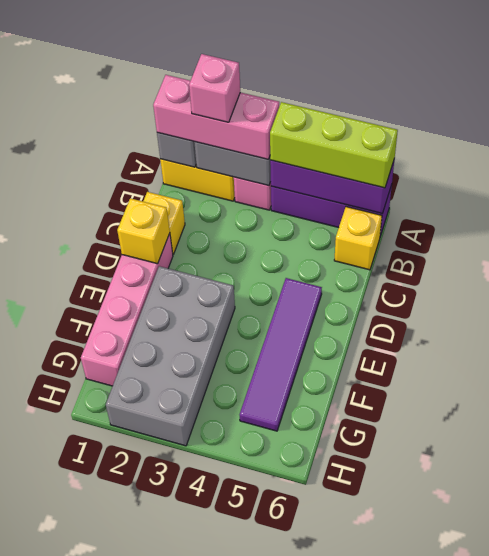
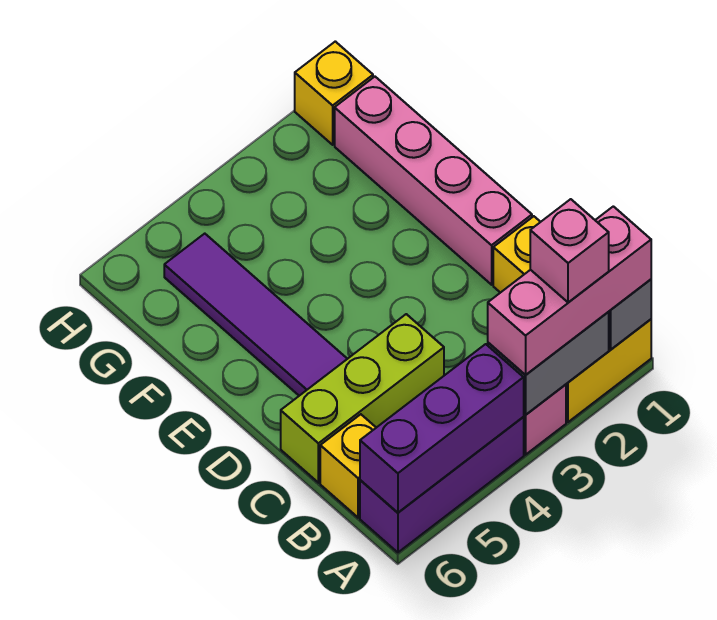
lime brick A4:A6 level 3 -> lime brick C4:C6 level 1
yellow brick D1 level 2 -> yellow brick H1 level 1
grey brick E2:H3 level 1 -> none

